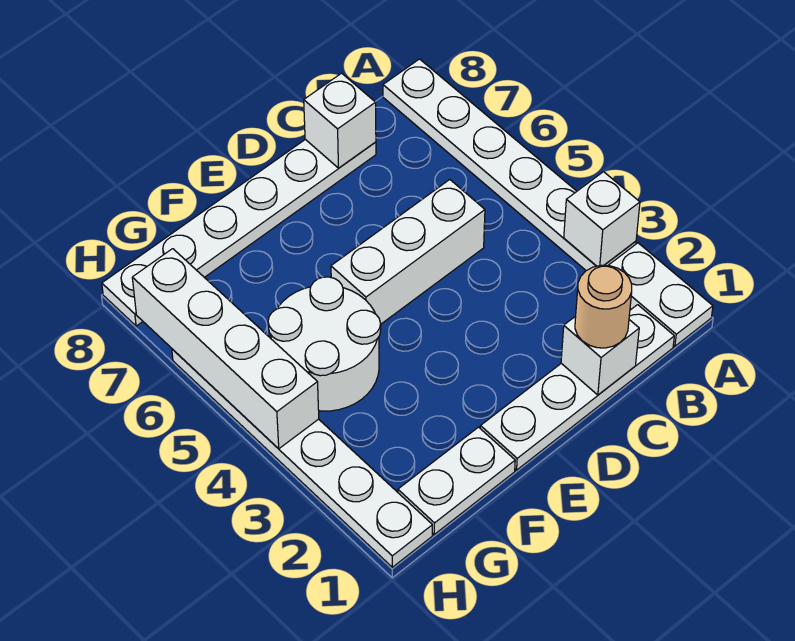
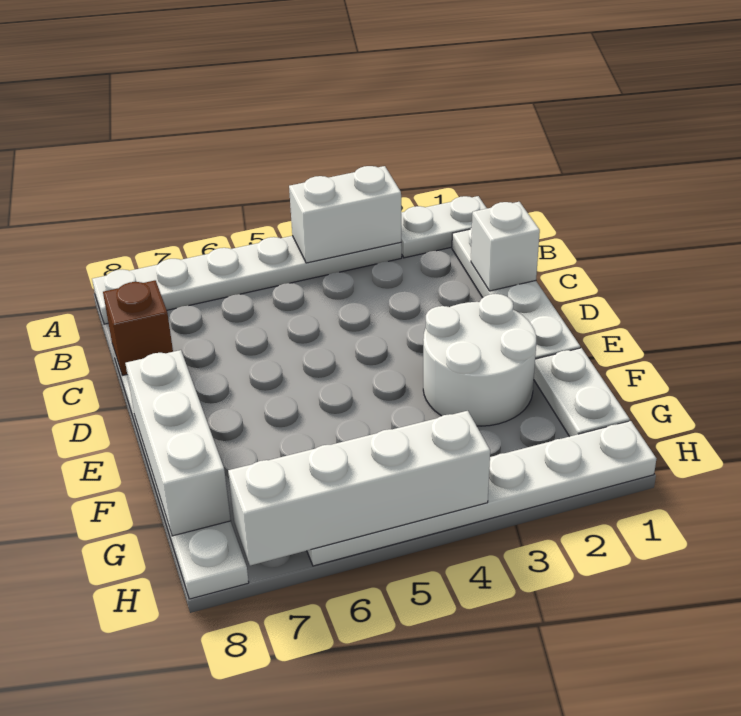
white brick A3 level 2 -> white brick A3:A4 level 2
tan round brick C1 level 3 -> none
white brick C5:E5 level 1 -> white brick E8:G8 level 2
white brick C8 level 2 -> brown brick C8 level 2
white round brick F4:G5 level 1 -> white round brick E2:F3 level 1

